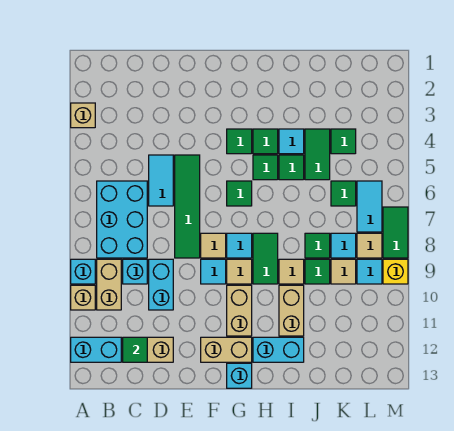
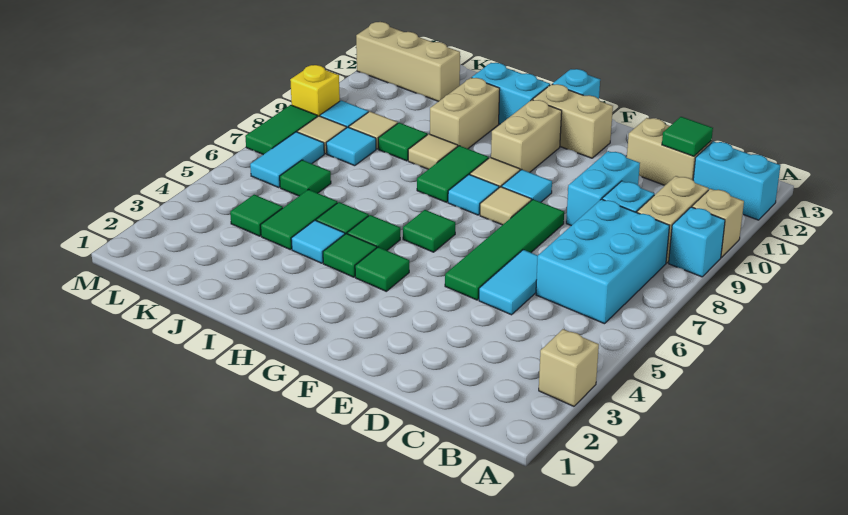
green tile J8 level 1 -> none
none -> tan brick K12:M12 level 1

